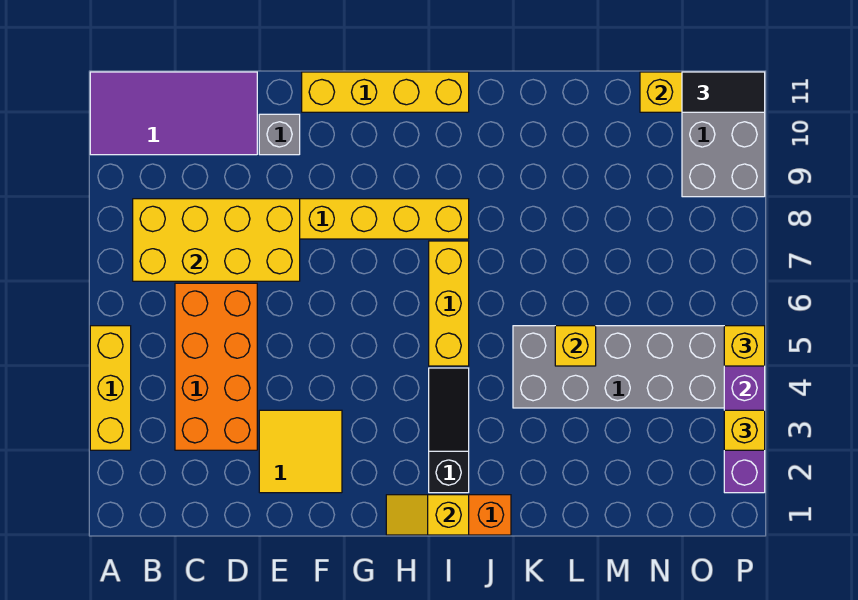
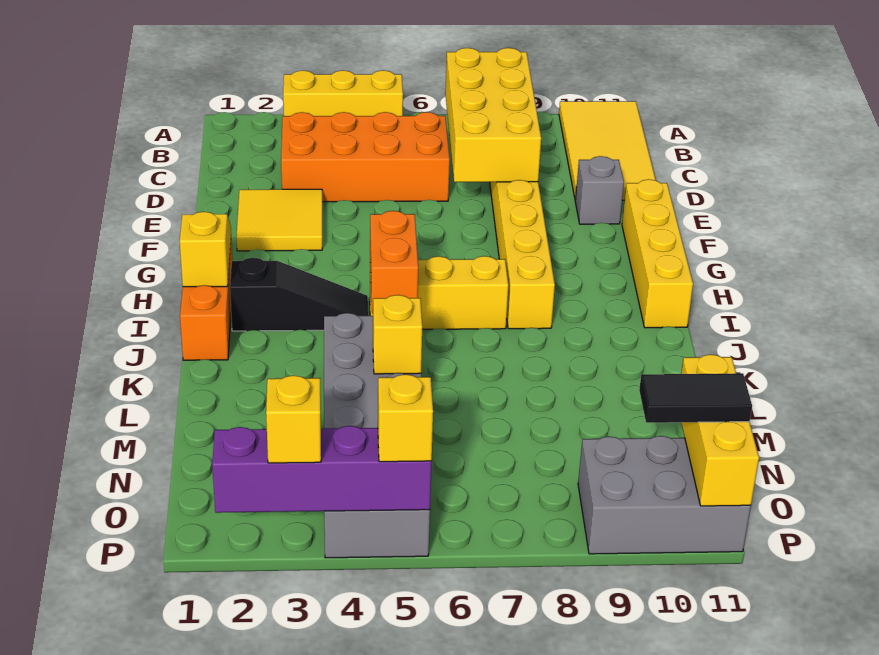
purple tile A10:D11 level 1 -> yellow tile A10:D11 level 1
none -> orange brick I5:J5 level 2
black tile O11:P11 level 3 -> black tile O10:O11 level 3

